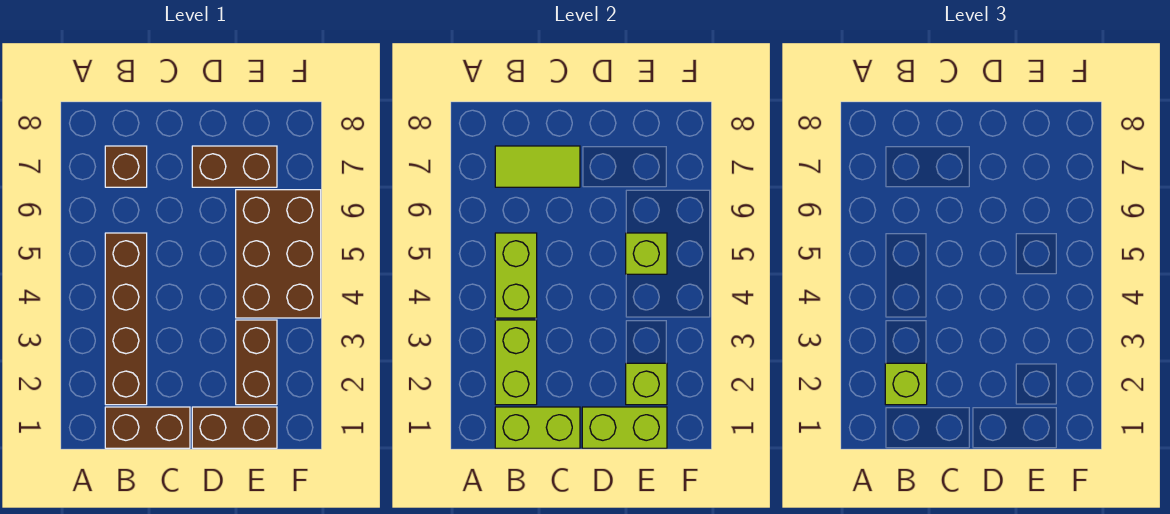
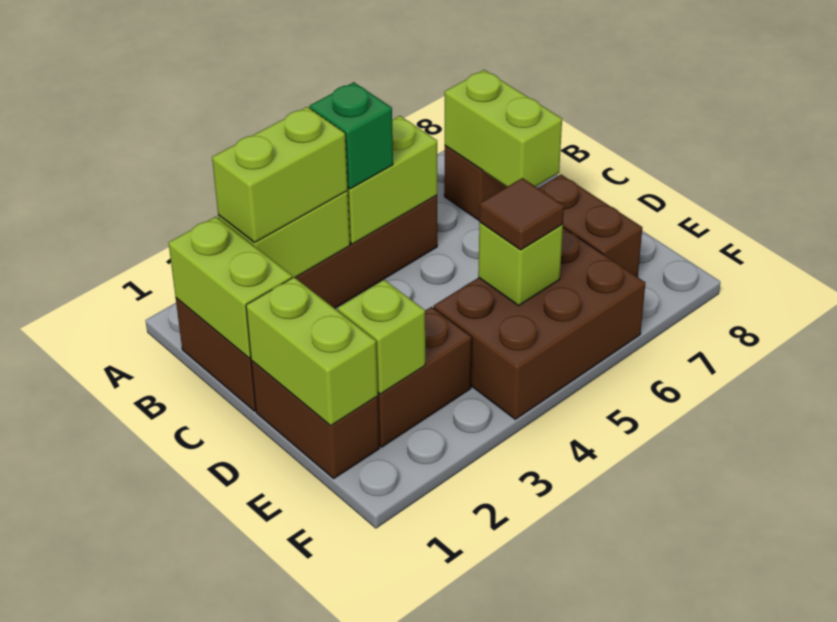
lime brick B2 level 3 -> lime brick B2:B3 level 3
none -> green brick B4 level 3
lime tile B7:C7 level 2 -> lime brick B7:C7 level 2
none -> brown tile E5 level 3

